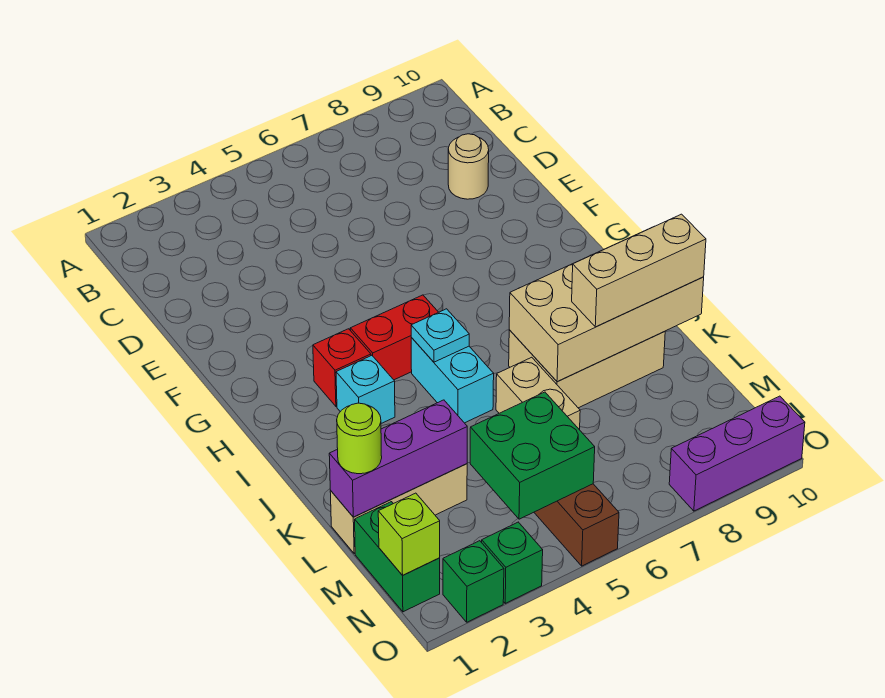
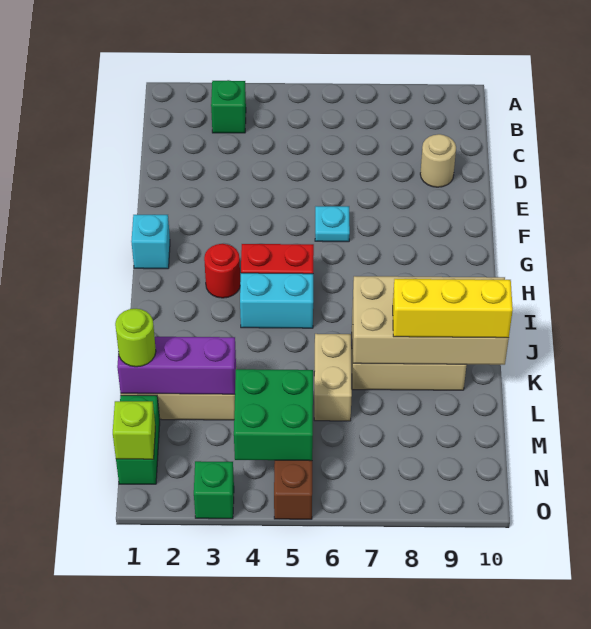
red brick H3 level 1 -> red round brick H3 level 1
cyan brick I3 level 1 -> cyan brick G1 level 1
cyan brick I5:J5 level 1 -> cyan brick I4:I5 level 1
cyan plate I5 level 2 -> cyan plate F6 level 1
tan brick K8:K10 level 3 -> yellow brick K8:K10 level 3
green brick O2 level 1 -> green brick B3 level 1
purple brick O8:O10 level 1 -> none

